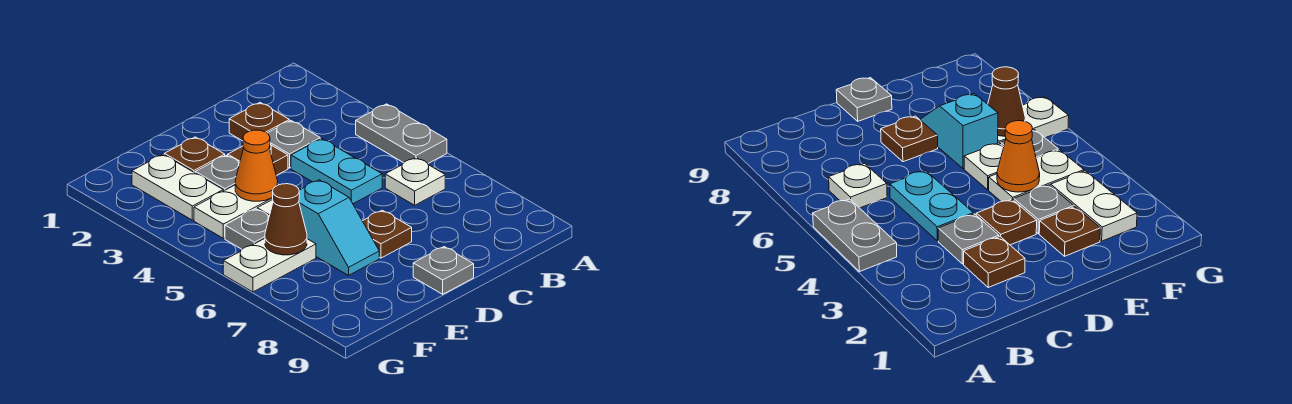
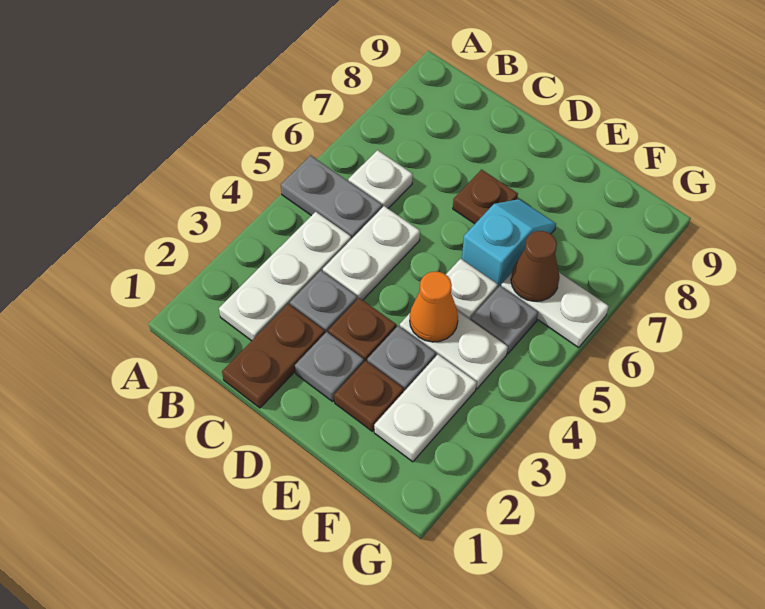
grey plate A4:A5 level 1 -> grey plate A5:B5 level 1
none -> white plate B2:B4 level 1
brown plate C2 level 1 -> brown plate C1:C2 level 1
cyan plate C4:C5 level 1 -> white plate C4:C5 level 1
grey plate D9 level 1 -> grey plate D2 level 1

